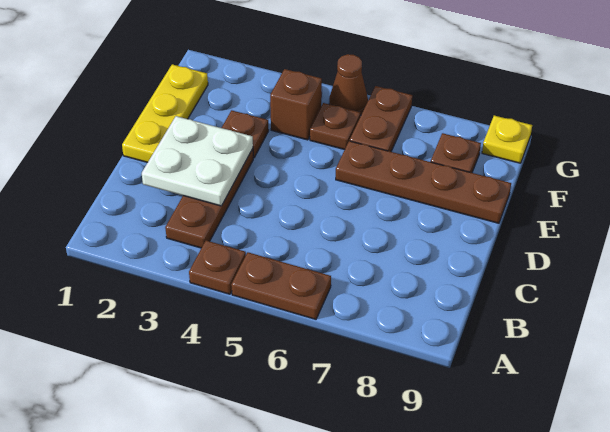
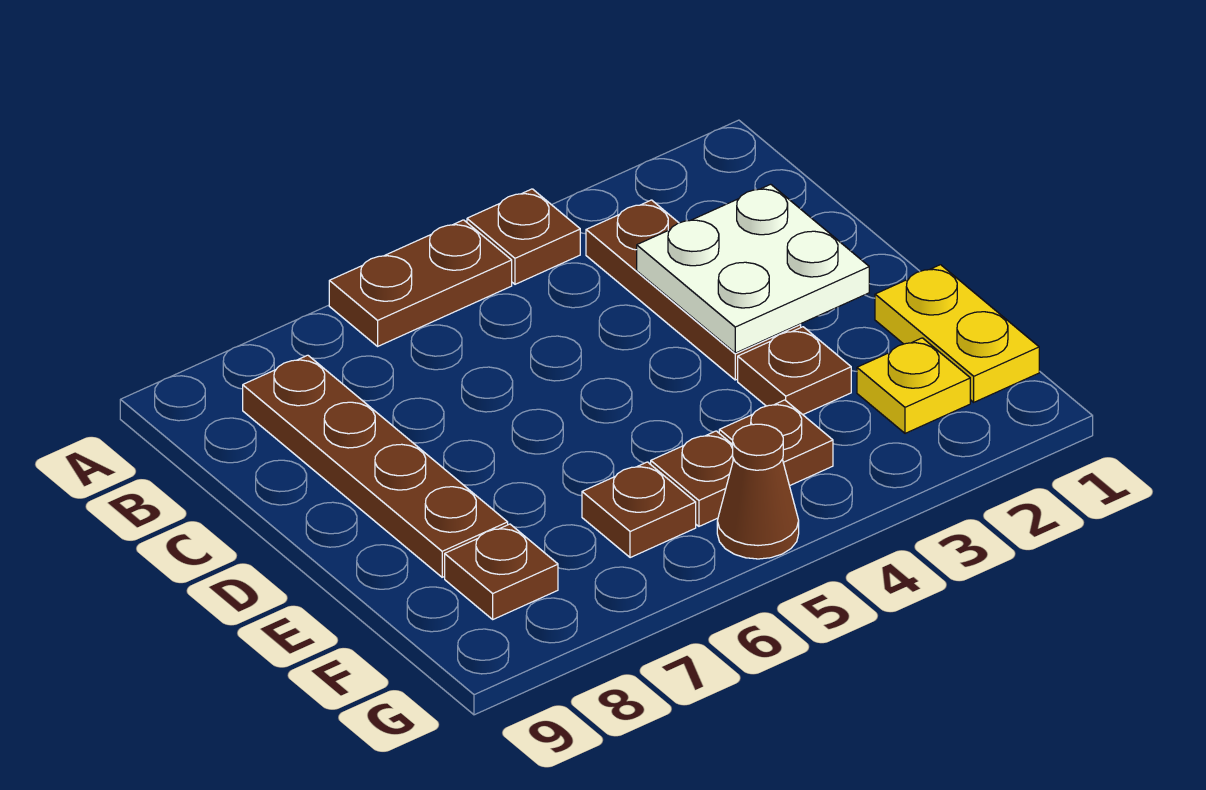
yellow plate D1:F1 level 1 -> yellow plate E1:F1 level 1
brown plate E6:E9 level 1 -> brown plate B8:E8 level 1
brown brick F4 level 1 -> brown plate F4 level 1
brown plate F6:G6 level 1 -> brown plate F6 level 1
yellow plate G9 level 1 -> yellow plate F2 level 1

